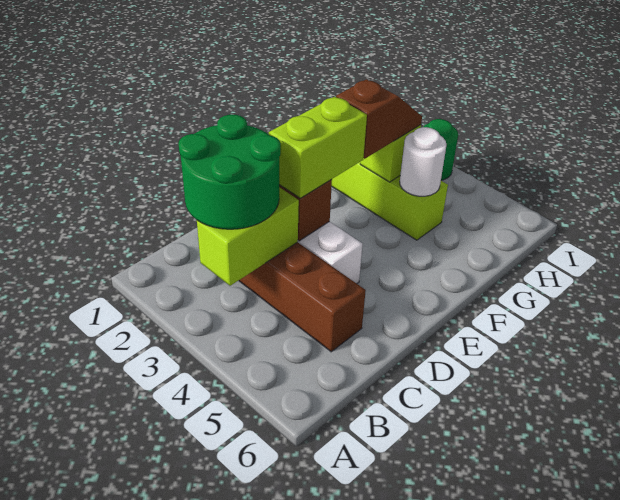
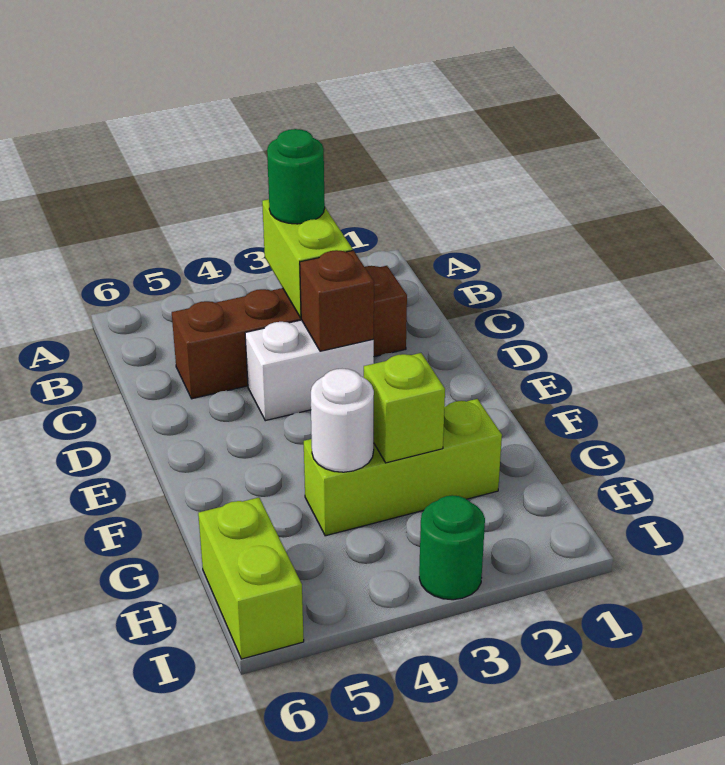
green round brick B2:C3 level 3 -> green round brick B3 level 3
lime brick D3:E3 level 3 -> lime brick H6:I6 level 1
brown slope F3:G3 level 3 top F -> none

